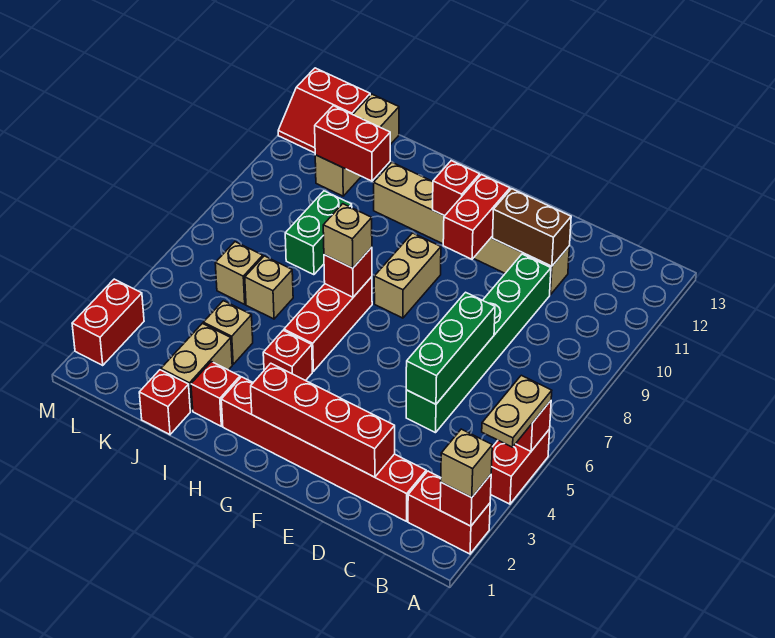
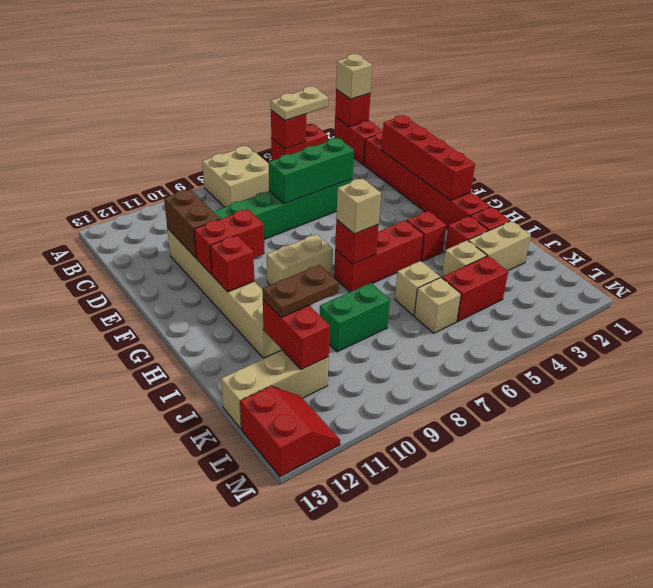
none -> tan brick A7:B8 level 1
red brick J1 level 1 -> red brick I3 level 1
none -> brown plate J10:J11 level 3
red brick M2:M3 level 1 -> red brick K4:K5 level 1

